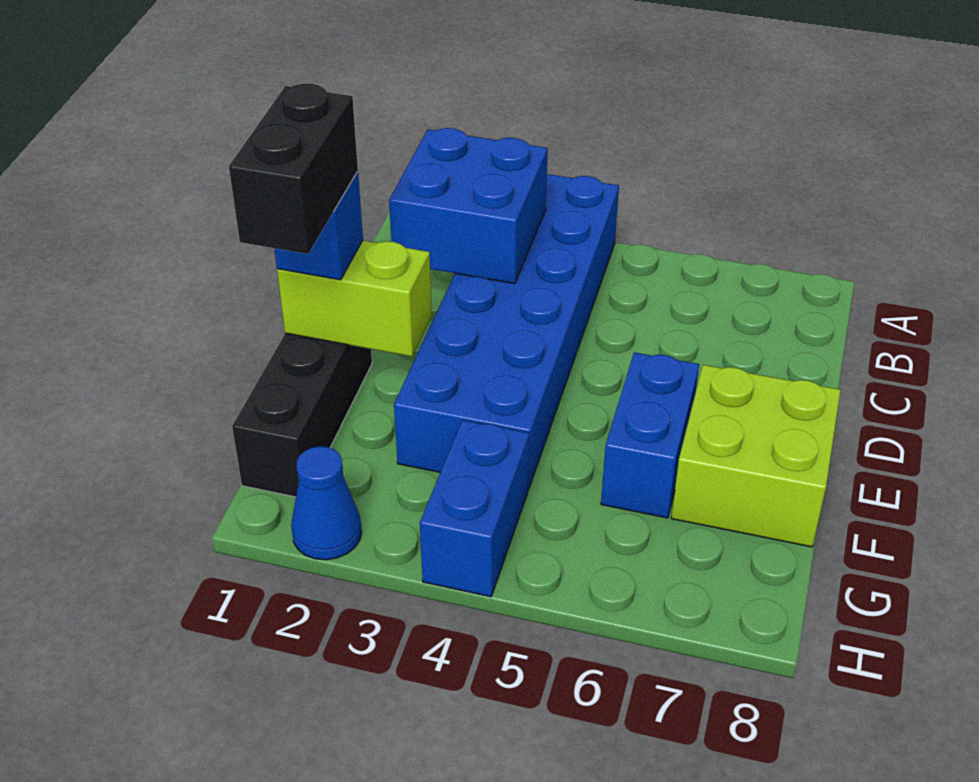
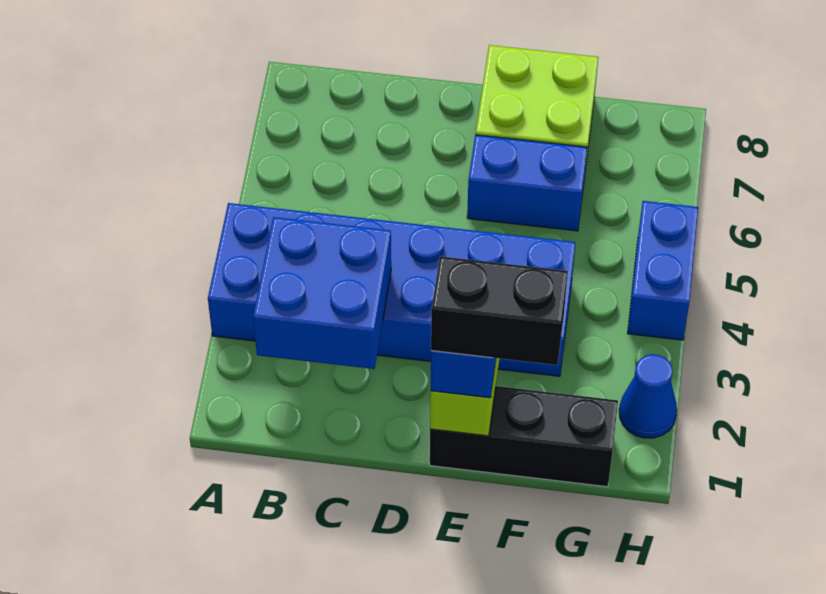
blue brick G4:H4 level 1 -> blue brick H4:H5 level 1

